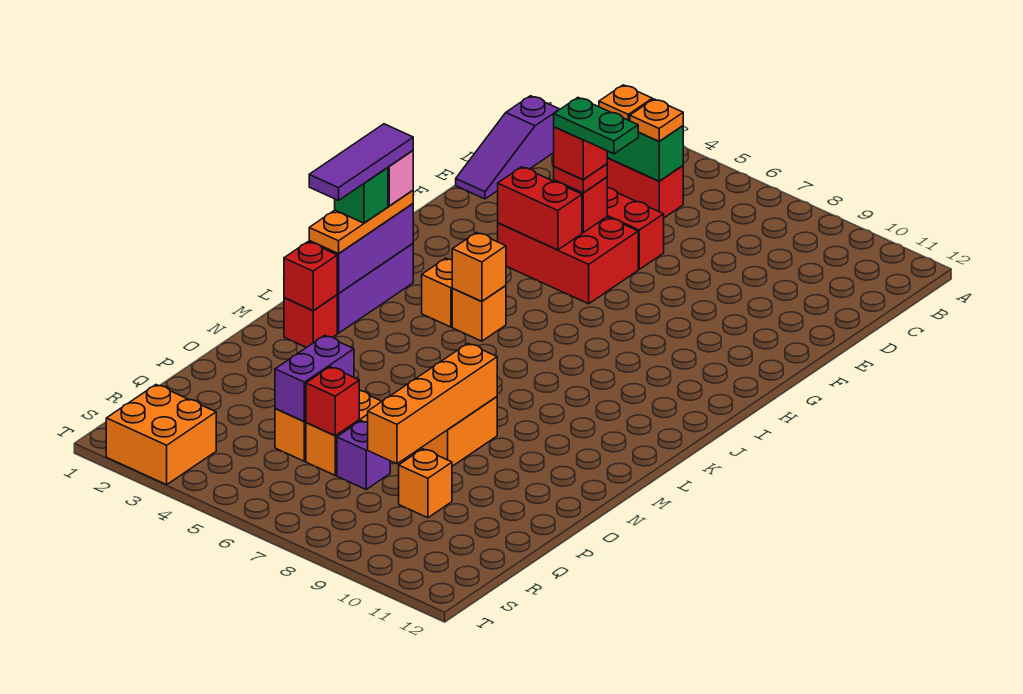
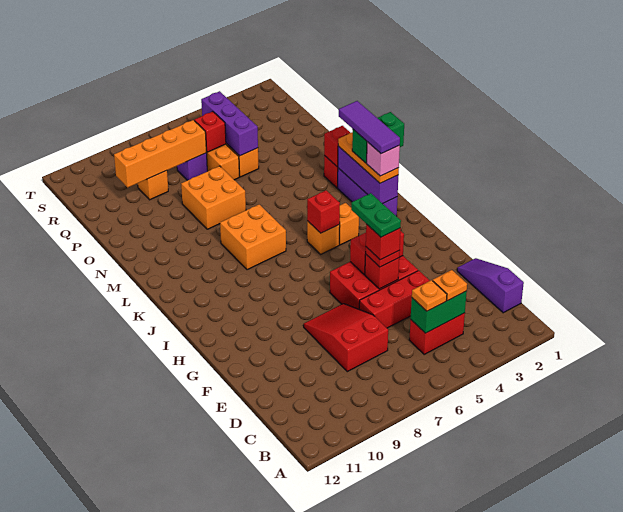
none -> red slope D7:F8 level 1 top D
green plate F5:F6 level 5 -> green plate F5:G5 level 5
orange brick J5 level 2 -> red brick J5 level 2
green brick K2 level 4 -> green brick K1:K2 level 4
orange brick N8:Q8 level 2 -> orange brick Q7:Q10 level 2
purple brick P5:Q5 level 2 -> purple brick P5:R5 level 2
orange brick S2:T3 level 1 -> orange brick K7:L8 level 1

